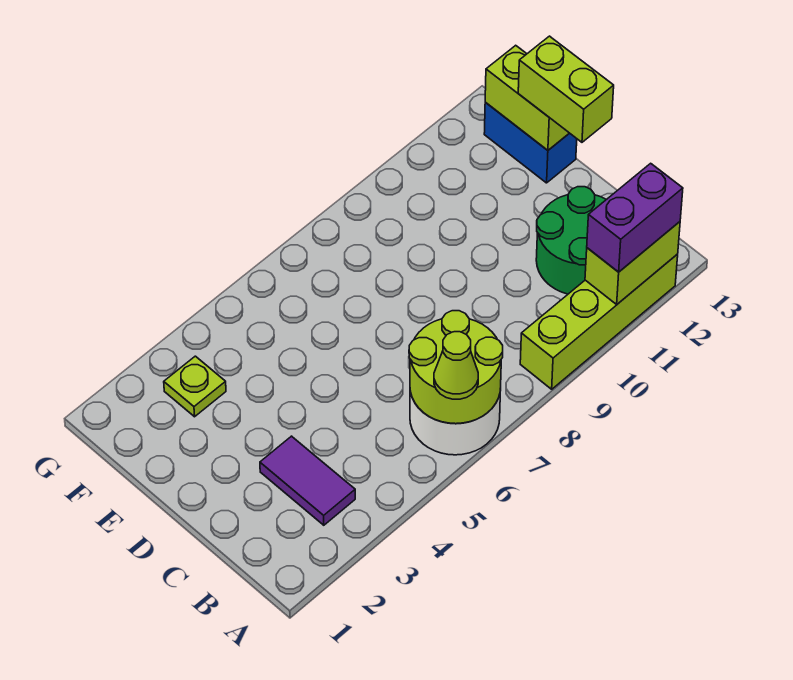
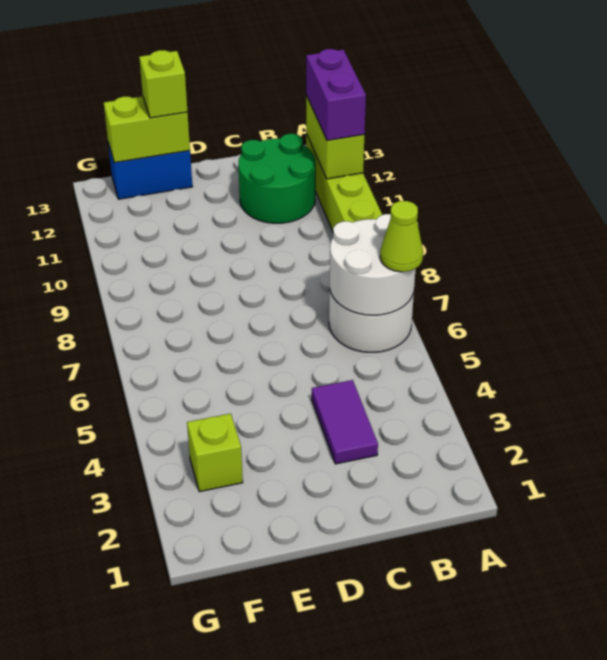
lime round brick A6:B7 level 2 -> white round brick A6:B7 level 2
purple tile B3:C3 level 1 -> purple tile C3:C4 level 1
lime brick D13:E13 level 3 -> lime brick E13 level 3
lime plate F3 level 1 -> lime brick F3 level 1

